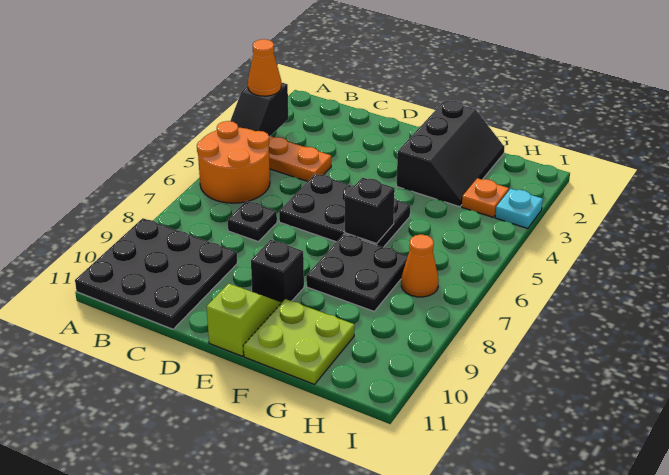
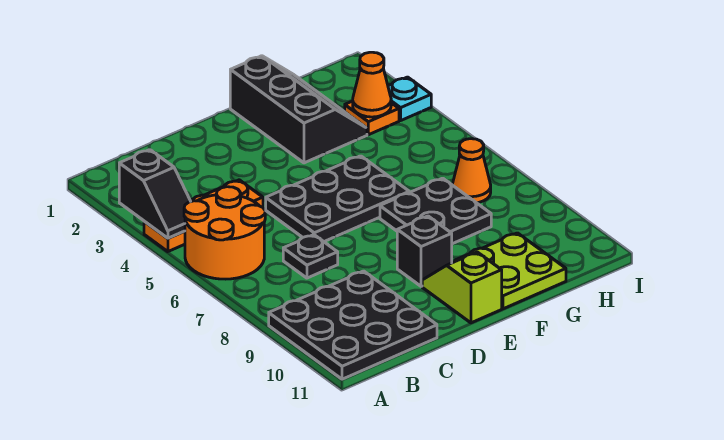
orange cone A3 level 3 -> orange cone H3 level 2
black brick F6 level 2 -> none

